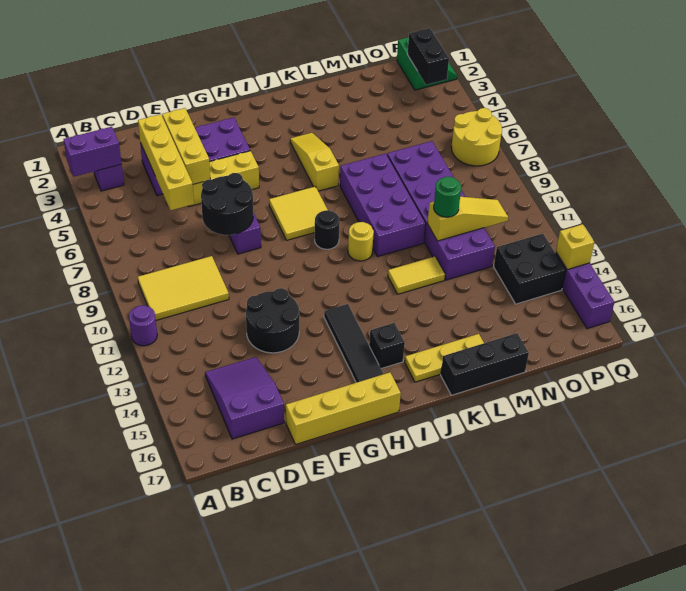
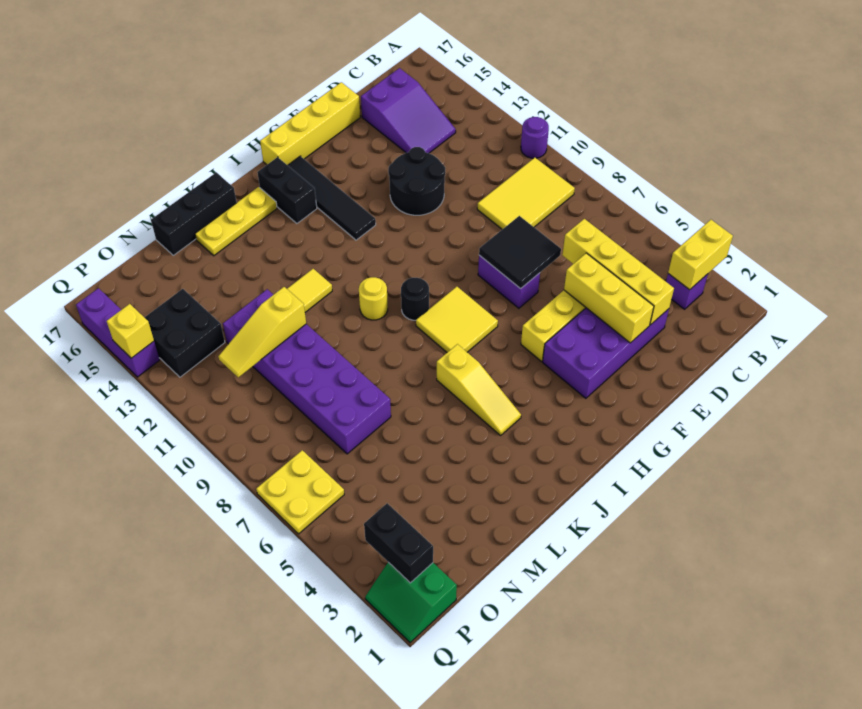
purple brick A3:B3 level 2 -> yellow brick A3:B3 level 2
black round brick E7:F8 level 2 -> black tile E7:F8 level 2
black brick I15 level 1 -> black brick I15:I16 level 1
purple brick K7:L10 level 1 -> none
green round brick M11 level 3 -> none
yellow round brick P6:Q7 level 1 -> yellow plate P6:Q7 level 1

